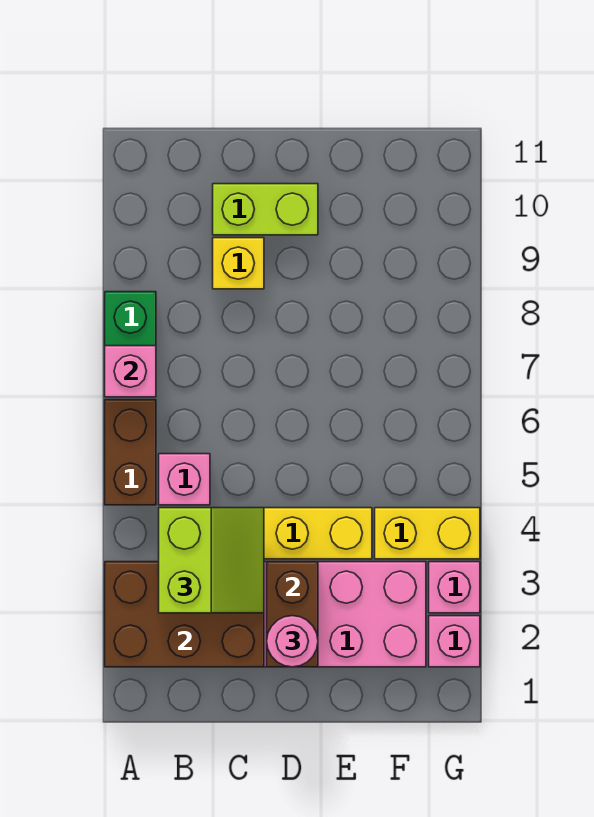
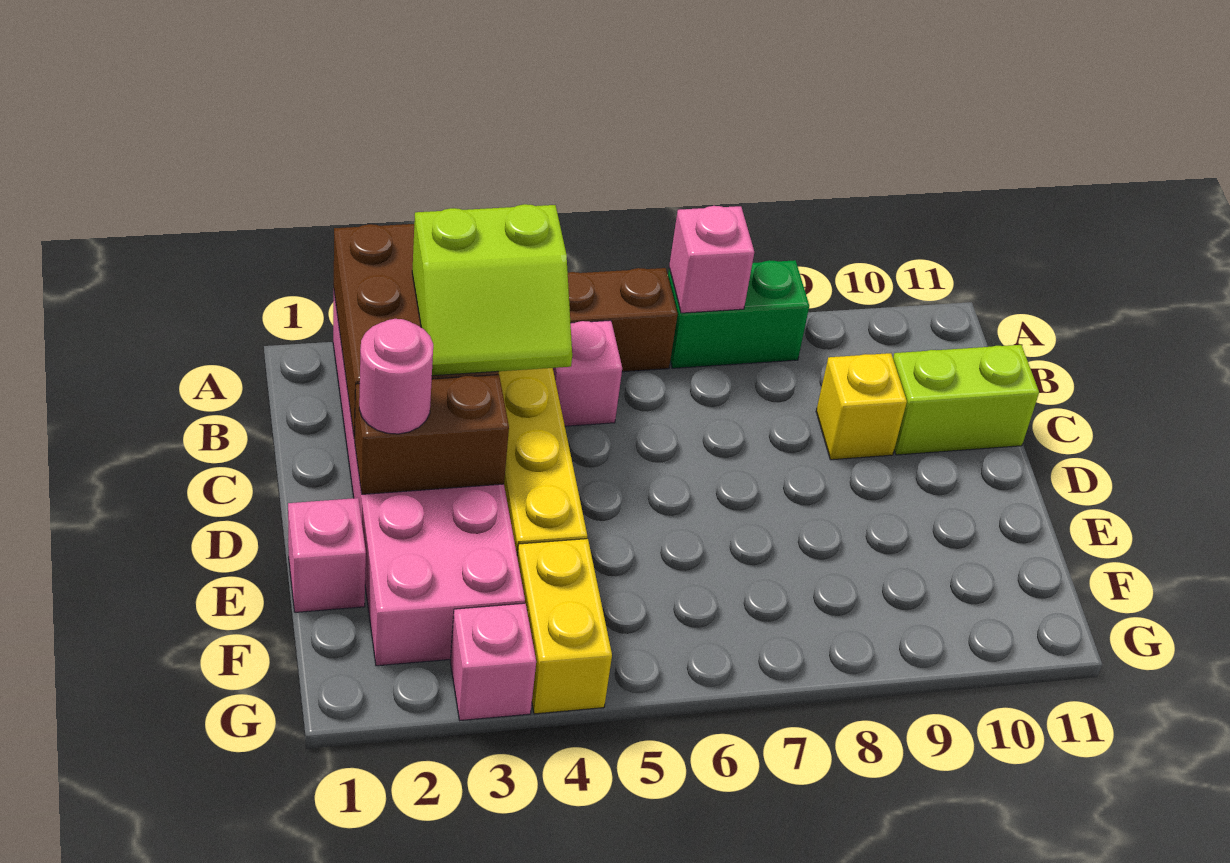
lime brick C10:D10 level 1 -> lime brick C10:C11 level 1
pink brick G2 level 1 -> pink brick E1 level 1

